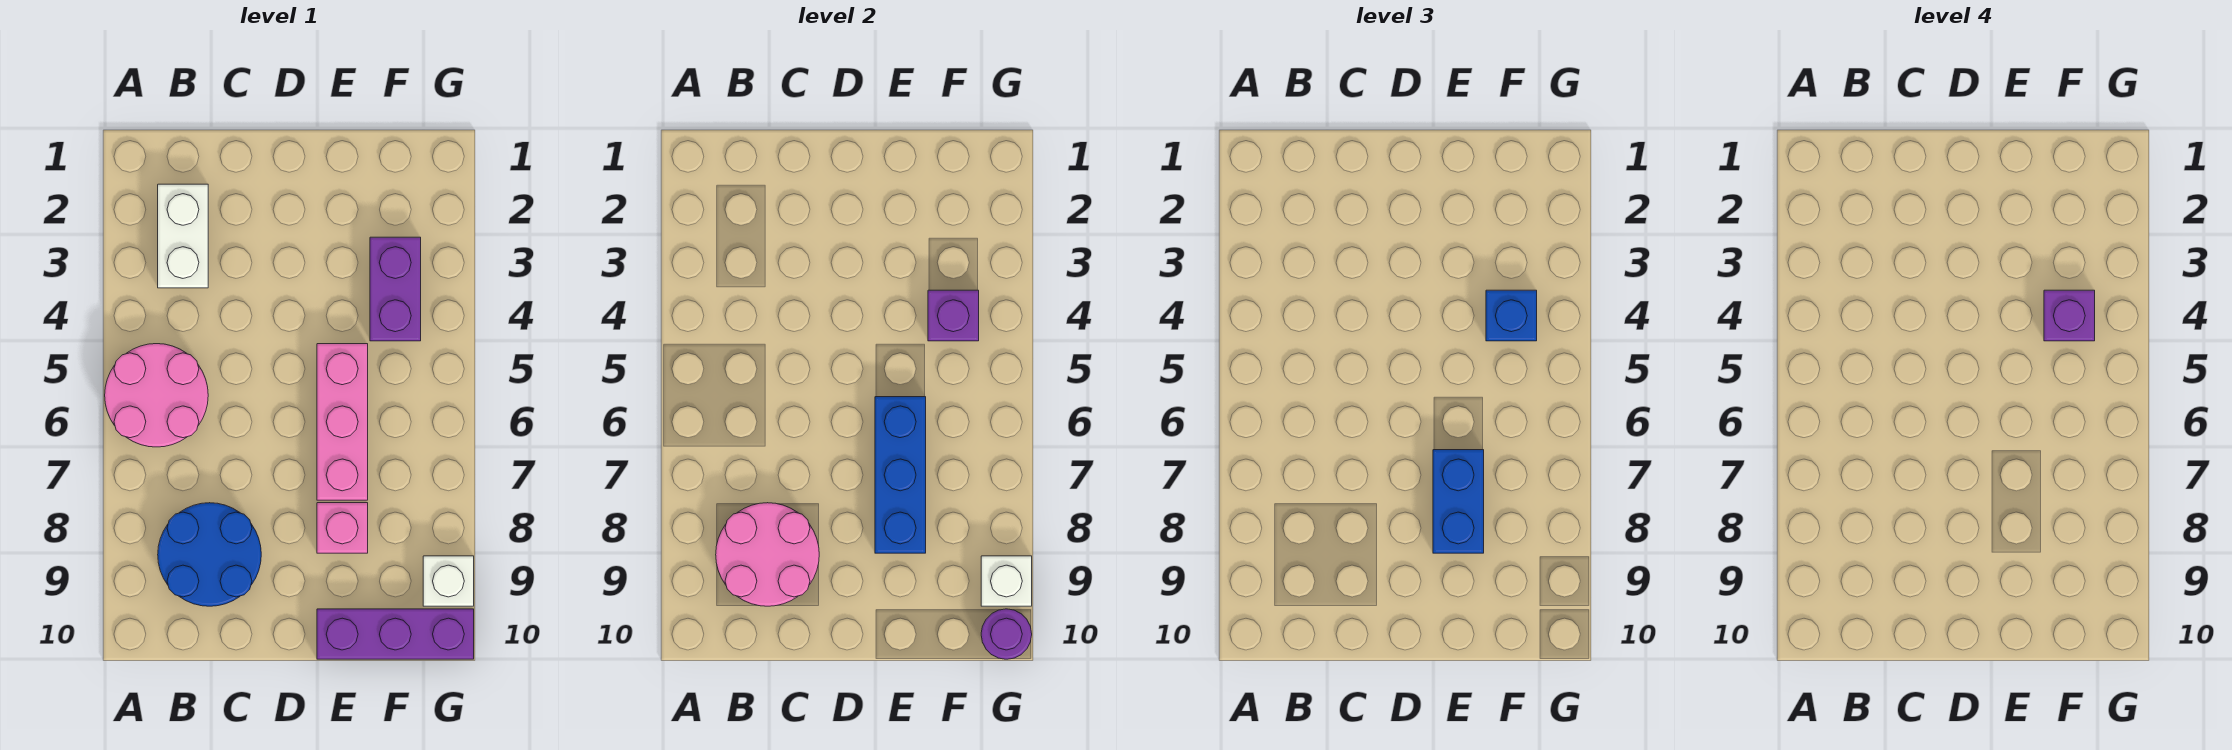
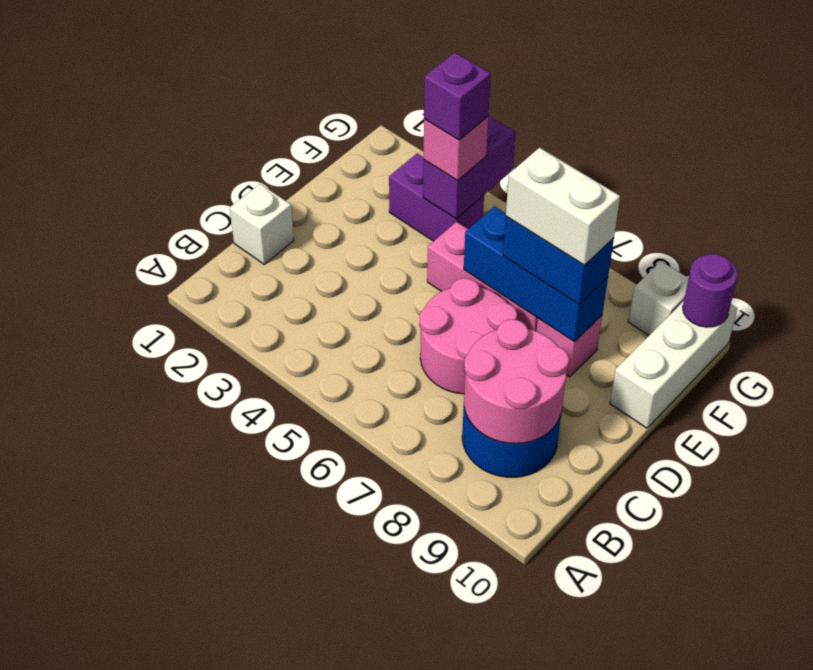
pink round brick A5:B6 level 1 -> pink round brick C6:D7 level 1
white brick B2:B3 level 1 -> white brick E7:E8 level 4
purple brick E10:G10 level 1 -> white brick E10:G10 level 1
purple brick F4 level 2 -> purple brick F4:G4 level 2
blue brick F4 level 3 -> pink brick F4 level 3
white brick G9 level 2 -> white brick C1 level 1

